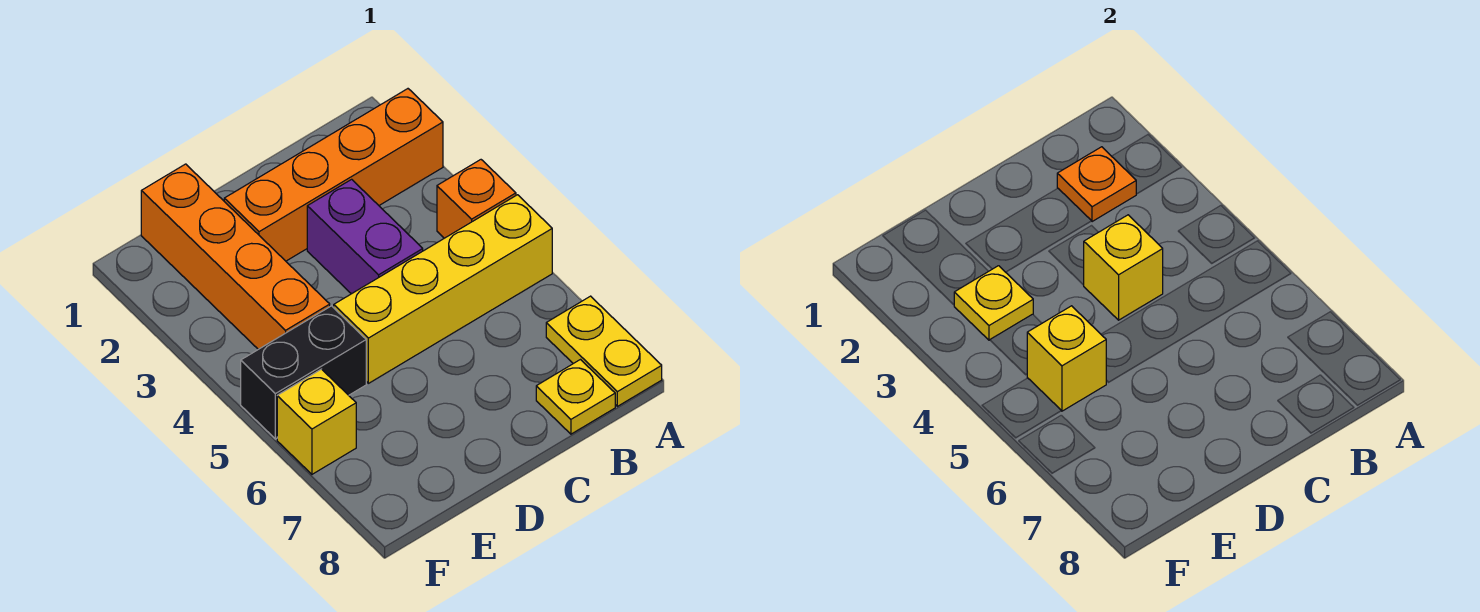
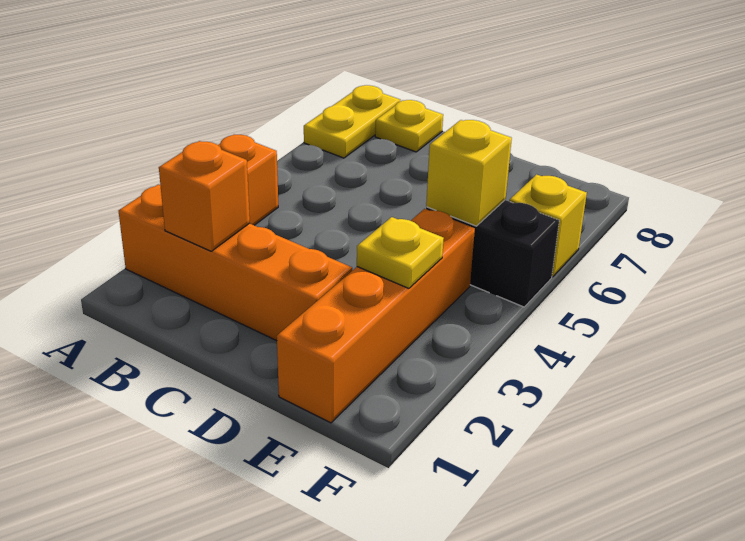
yellow brick A5:D5 level 1 -> none
orange plate B2 level 2 -> orange brick B2 level 2
purple brick C3:C4 level 1 -> none
yellow brick C4 level 2 -> none

